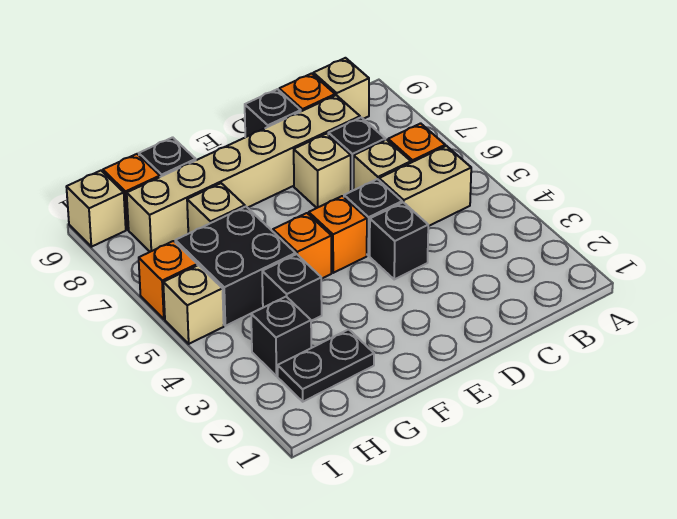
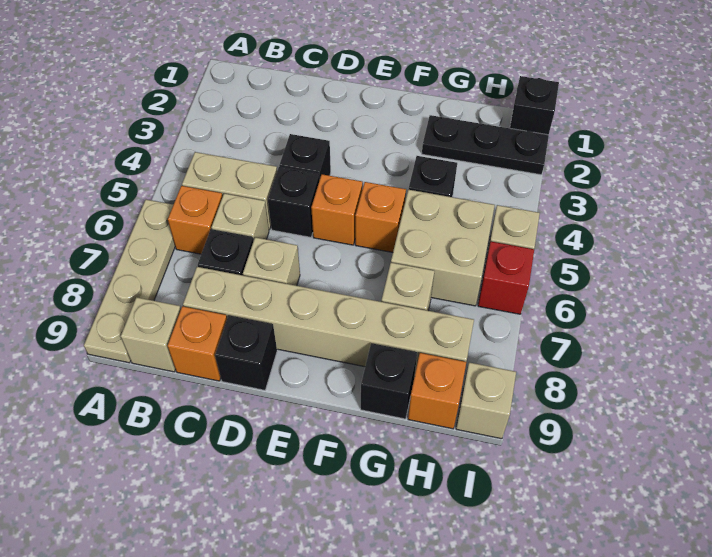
none -> tan plate A6:A9 level 1
black plate G2:H2 level 1 -> black plate G2:I2 level 1
black brick G5:H6 level 1 -> tan brick G5:H6 level 1
black brick H3 level 1 -> black brick I1 level 1
orange brick I6 level 1 -> red brick I6 level 1

